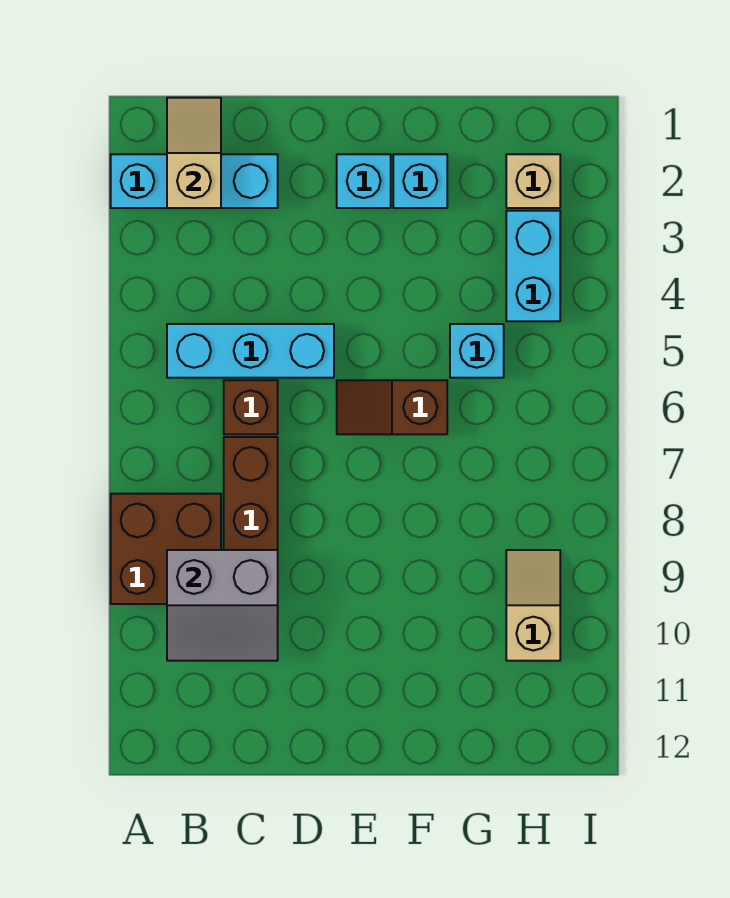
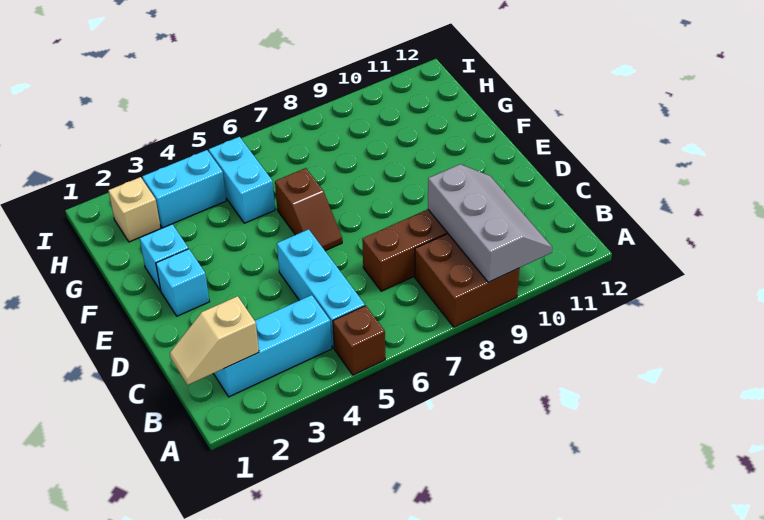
cyan brick A2:C2 level 1 -> cyan brick B2:B4 level 1
grey slope B9:C10 level 2 top 9 -> grey slope A9:C10 level 2 top 9
brown brick C6 level 1 -> brown brick A5 level 1
cyan brick G5 level 1 -> cyan brick G5:H5 level 1
tan slope H9:H10 level 1 top 10 -> none

